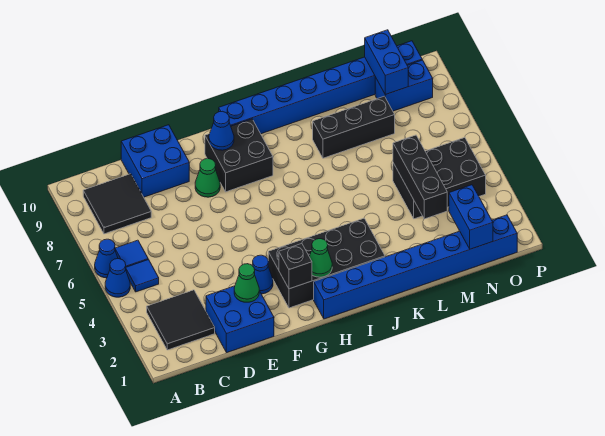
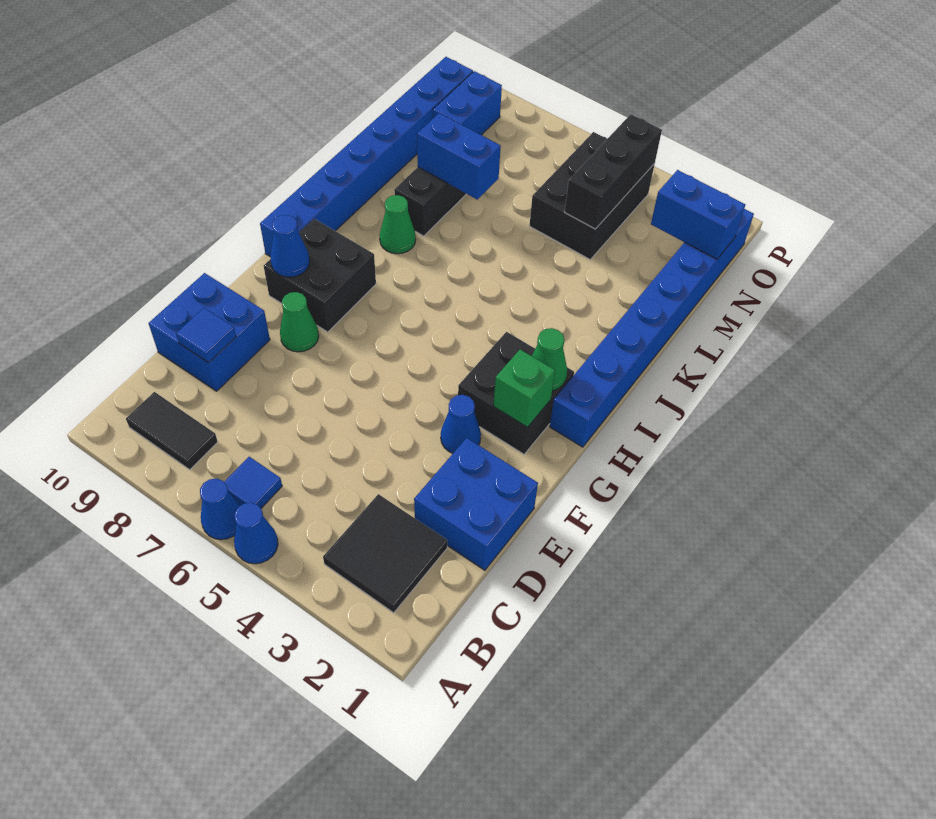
blue tile B5 level 1 -> blue tile D9 level 2
black tile B8:C9 level 1 -> black tile B8:B9 level 1
green cone E2 level 2 -> green cone J8 level 1
black brick G2:J3 level 1 -> black brick G2:H3 level 1
black brick G2 level 2 -> green brick G2 level 2
black brick M3:M5 level 2 -> black brick M4:O4 level 2
blue brick N9:N10 level 2 -> blue brick L7:L8 level 2

